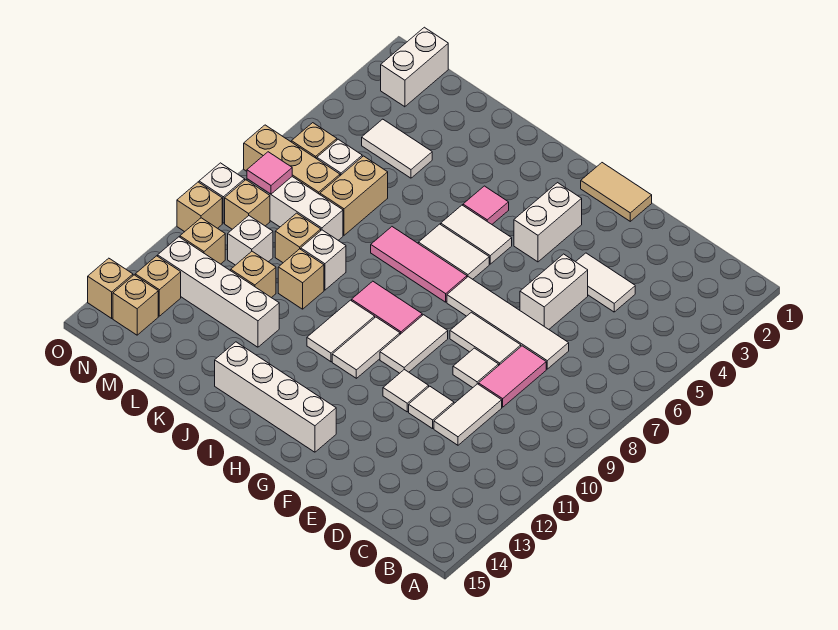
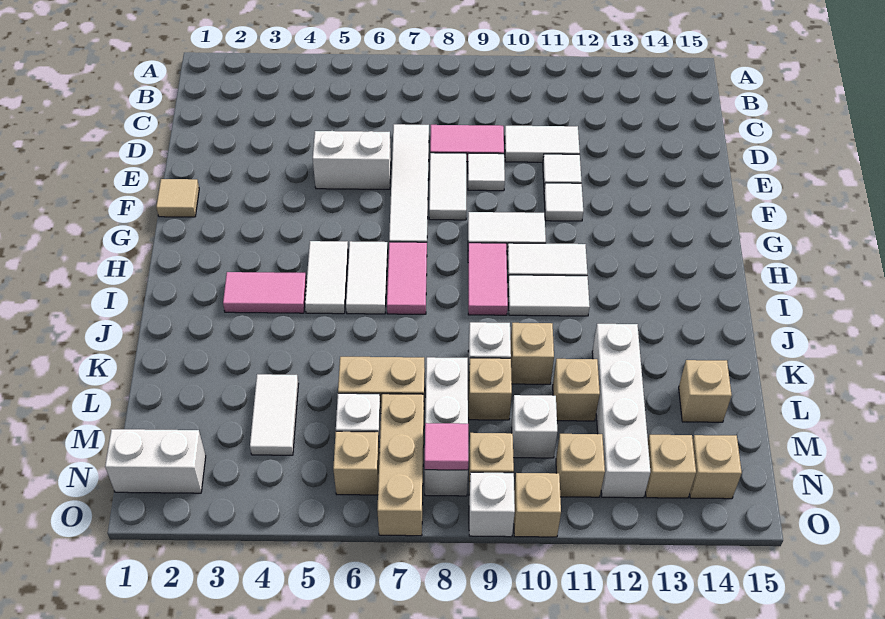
white tile D4:E4 level 1 -> none
tan tile F1:G1 level 1 -> tan tile F1 level 1
white brick G3:G4 level 1 -> none
white brick G14:J14 level 1 -> none
pink tile H7:J7 level 1 -> pink tile H7:I7 level 1
pink tile I4 level 1 -> pink tile I3:I4 level 1
tan brick O14 level 1 -> tan brick L14 level 1

